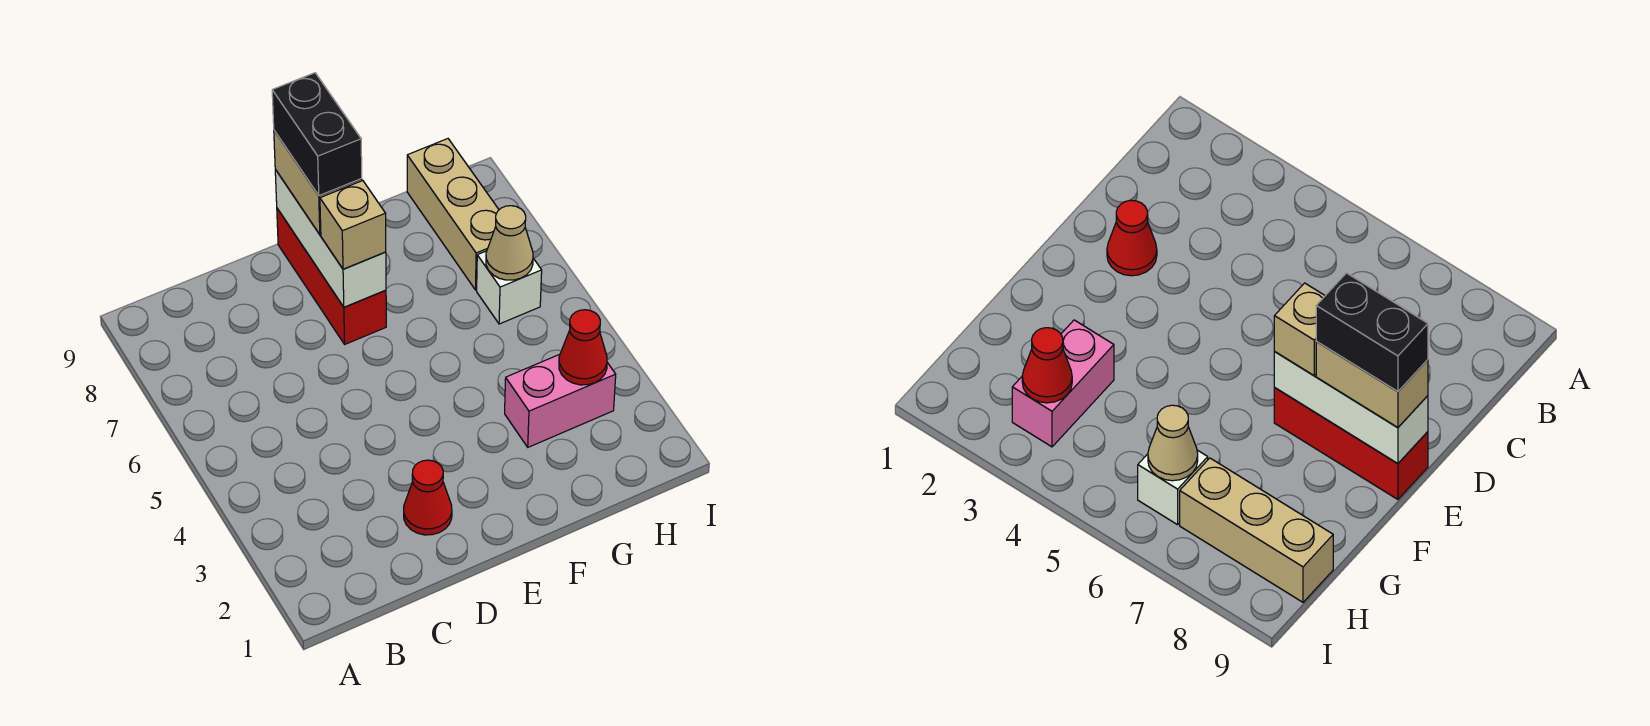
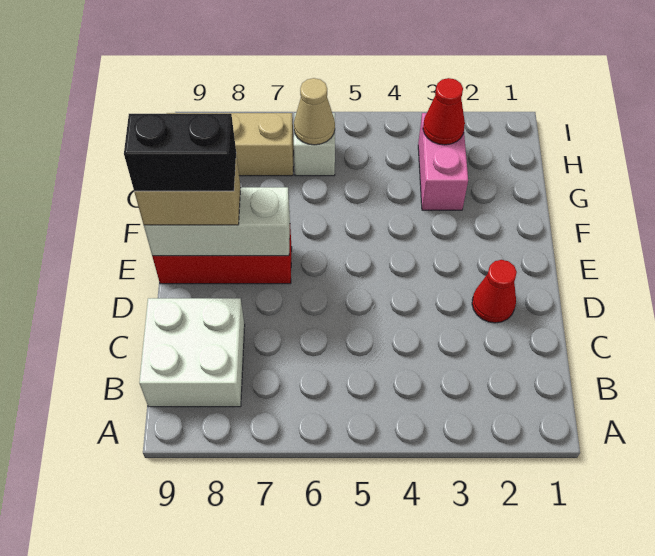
none -> white brick B8:C9 level 1
tan brick E7 level 3 -> none

